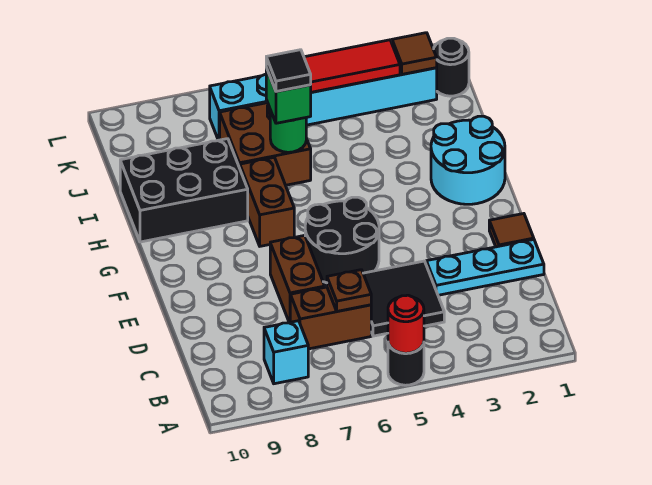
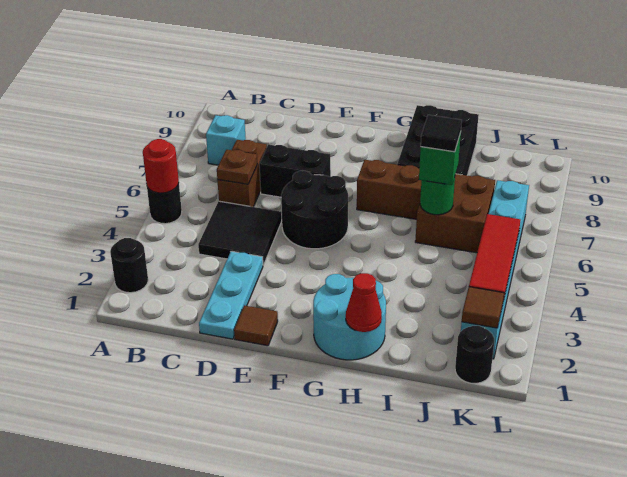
none -> black round brick A2 level 1
brown brick D7:E7 level 1 -> black brick D7:E7 level 1
none -> red cone H1 level 2

